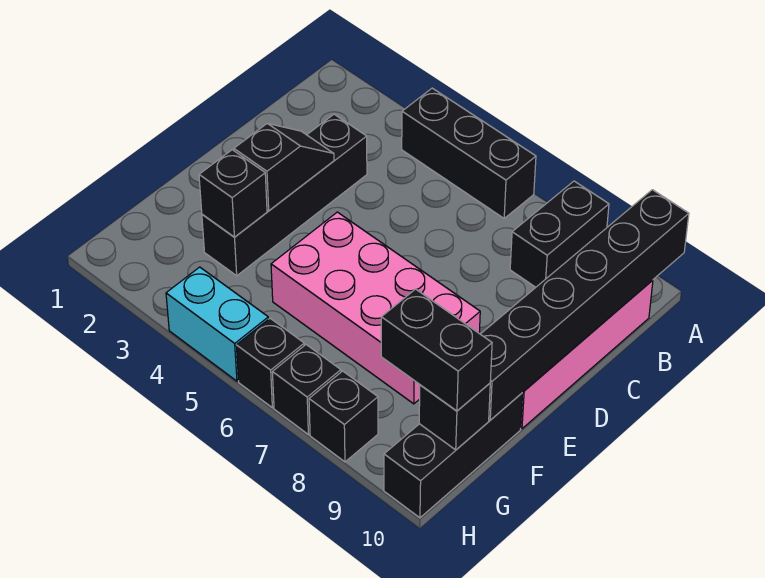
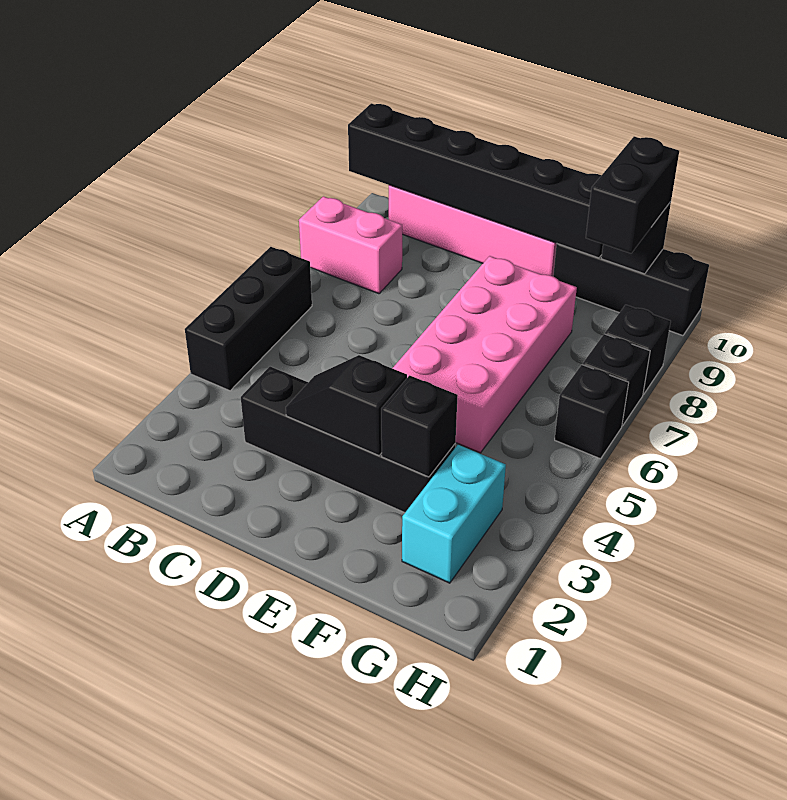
black brick A8:B8 level 1 -> pink brick A8:B8 level 1
cyan brick H4:H5 level 1 -> cyan brick G2:G3 level 1

